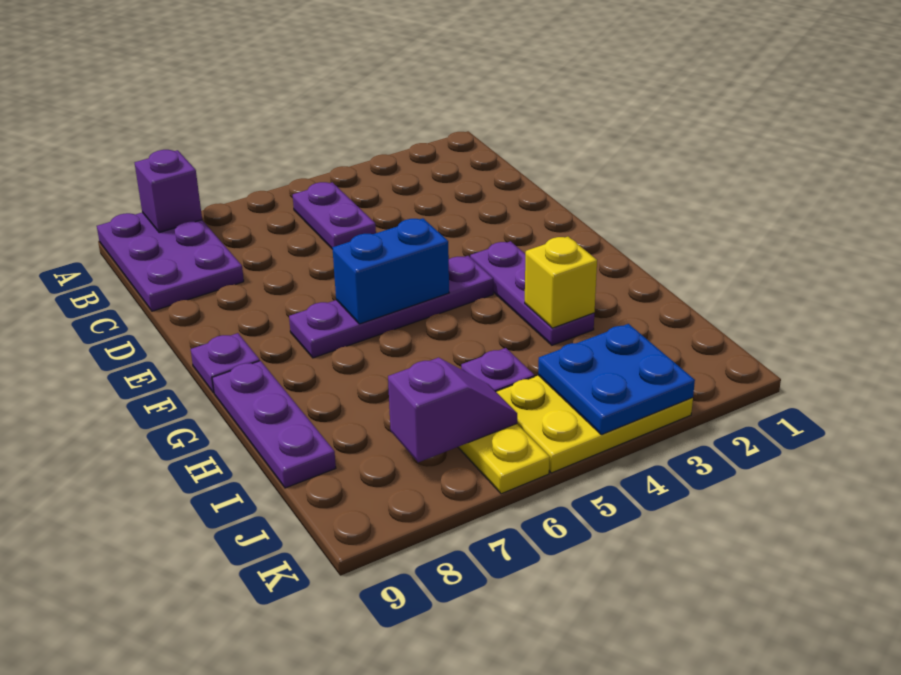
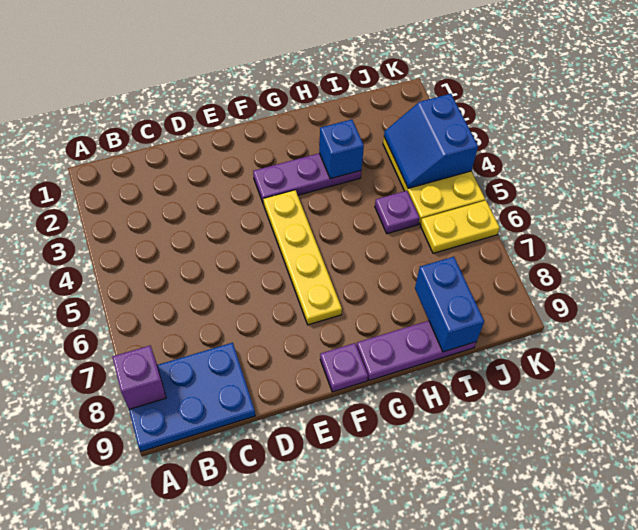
purple plate A8:C9 level 1 -> blue plate A8:C9 level 1
purple plate B5:C5 level 1 -> none
purple plate F4:F7 level 1 -> yellow plate F4:F7 level 1
blue brick F5:F6 level 2 -> blue brick I8:I9 level 2
yellow brick H3 level 2 -> blue brick H3 level 2
blue plate J3:K4 level 2 -> blue slope J3:K4 level 2 top K
purple slope J6:J7 level 2 top 7 -> none

